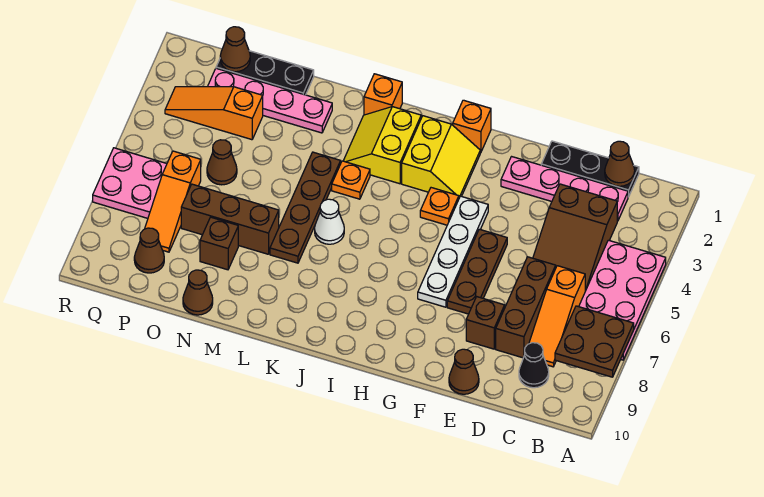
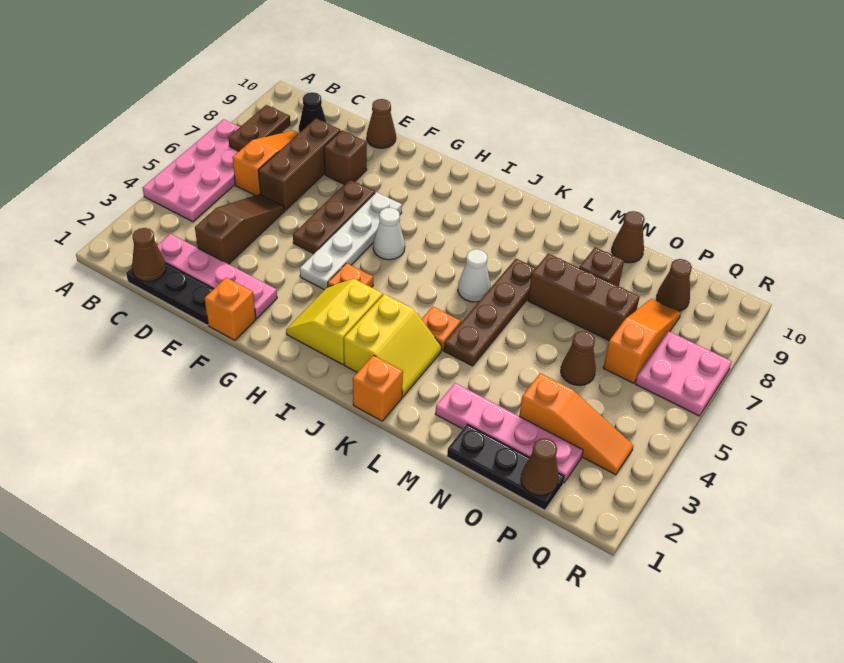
brown plate A7:B8 level 2 -> brown plate B7:B8 level 2
brown slope C3:D5 level 1 top 3 -> brown slope D3:D5 level 1 top 3
orange brick H1 level 1 -> orange brick F1 level 1
none -> white cone H6 level 1

